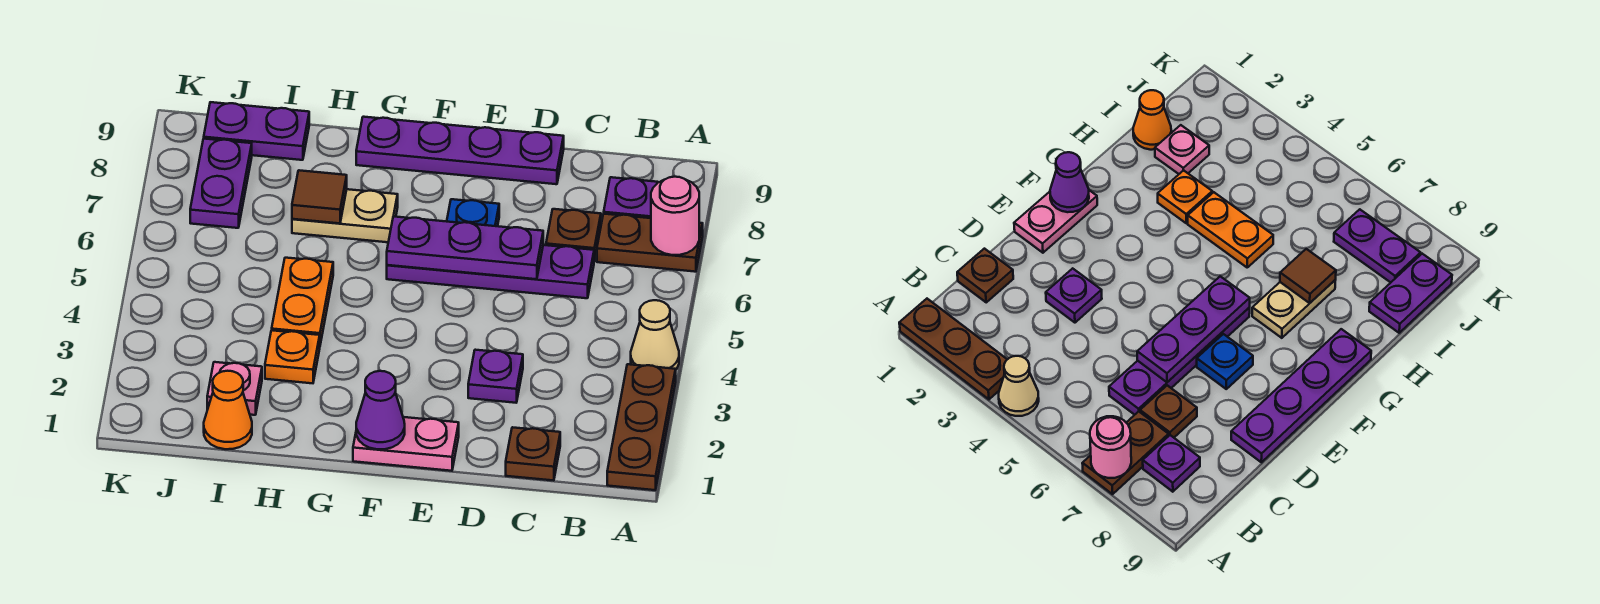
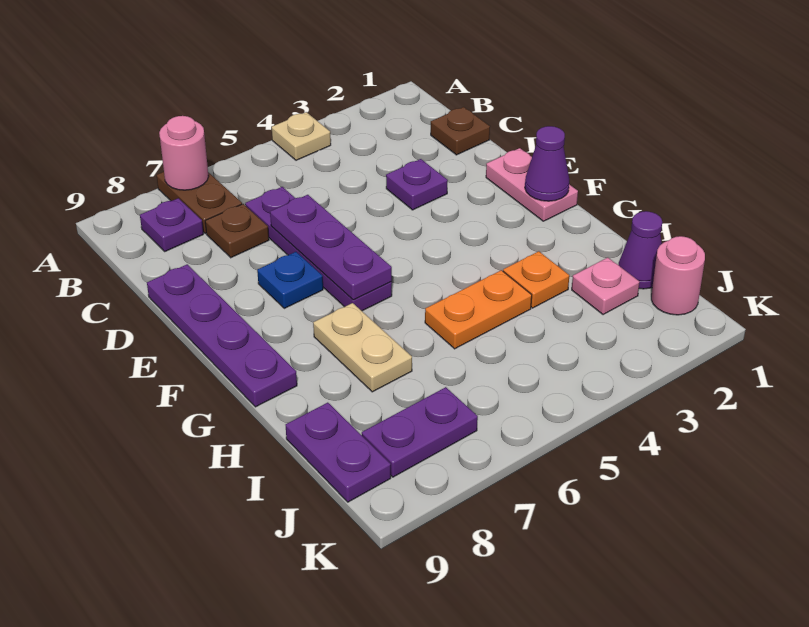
brown plate A1:A3 level 1 -> none
tan cone A4 level 1 -> tan plate A4 level 1
brown tile H7 level 2 -> none
orange cone I1 level 1 -> purple cone I1 level 1
none -> pink round brick J1 level 1

